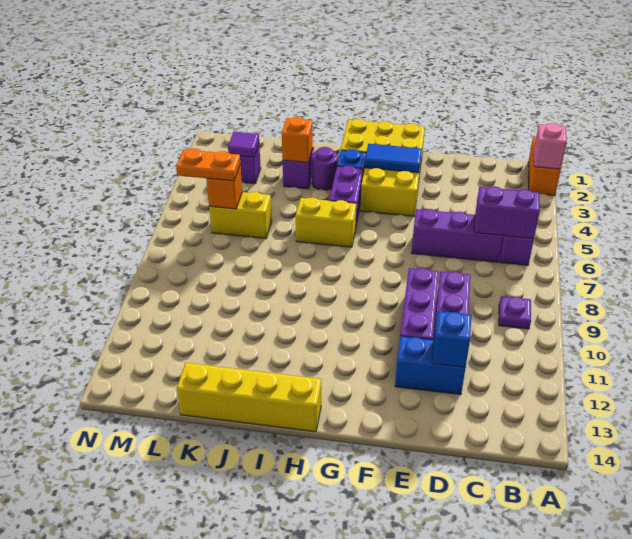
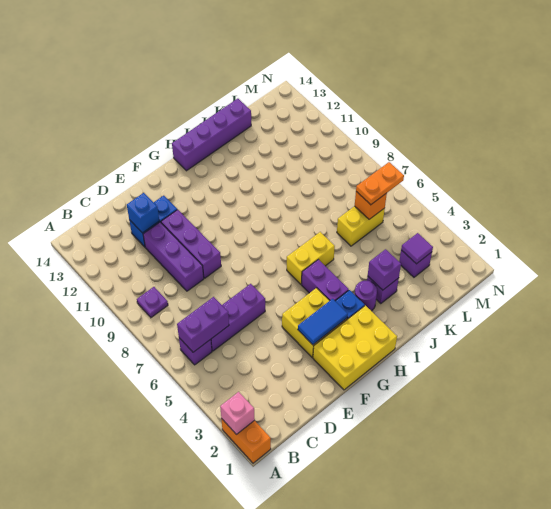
yellow brick H14:K14 level 1 -> purple brick H14:K14 level 1
orange brick J3 level 2 -> purple brick J3 level 2

